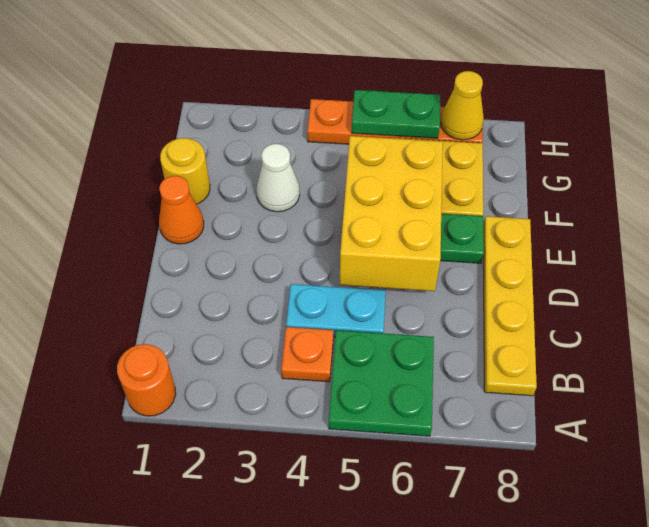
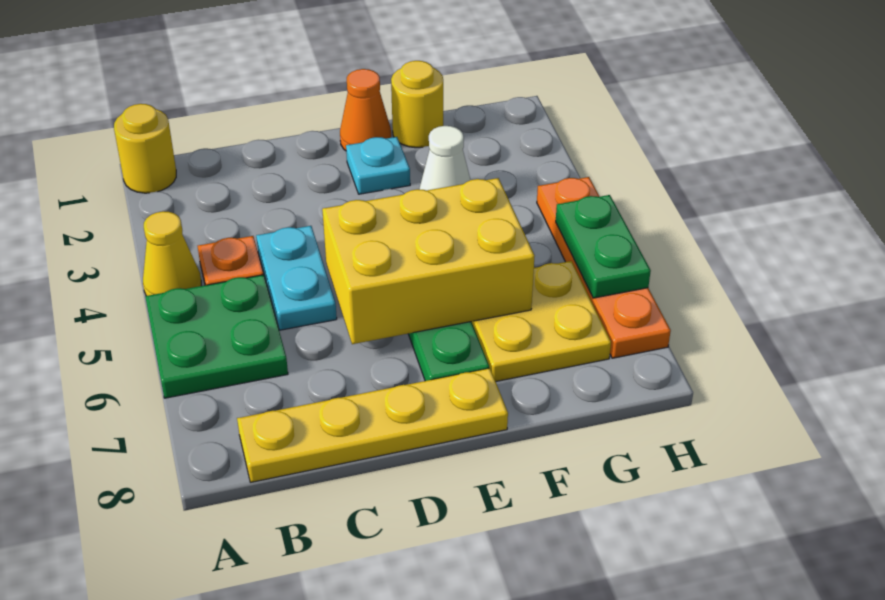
orange round brick A1 level 1 -> yellow round brick A1 level 1
none -> cyan plate E2 level 1
yellow cone H7 level 2 -> yellow cone A4 level 1

